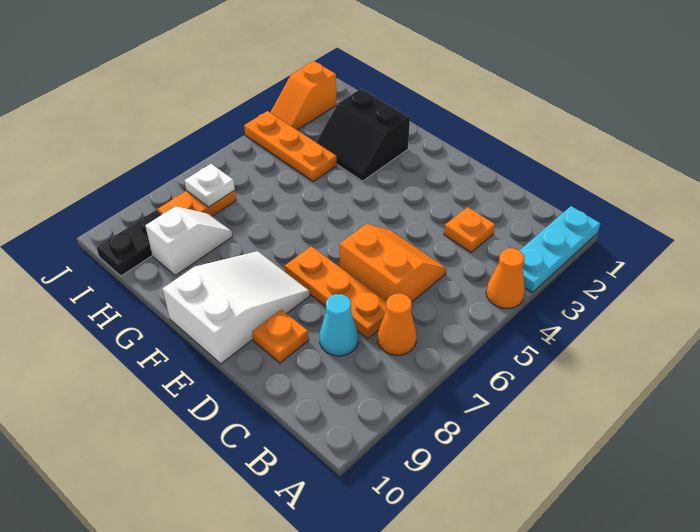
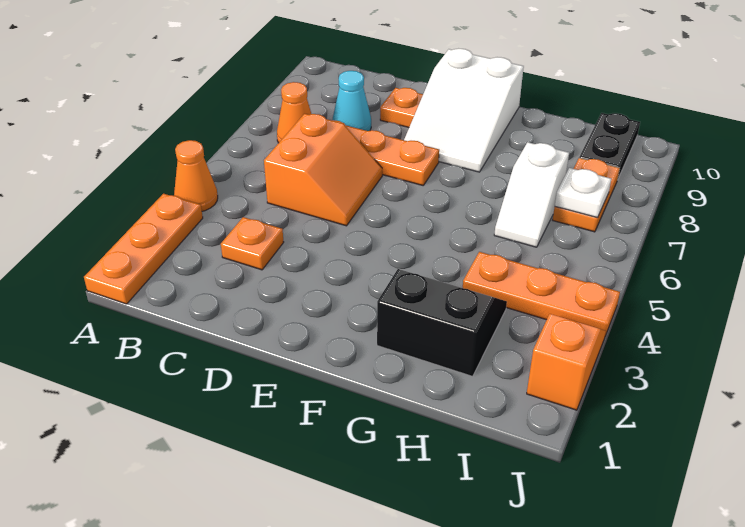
cyan plate A1:A3 level 1 -> orange plate A1:A3 level 1
orange slope C5:D6 level 1 top 6 -> orange slope C5:D6 level 1 top C
white slope H8:H9 level 1 top 9 -> white slope H6:H7 level 1 top 7

